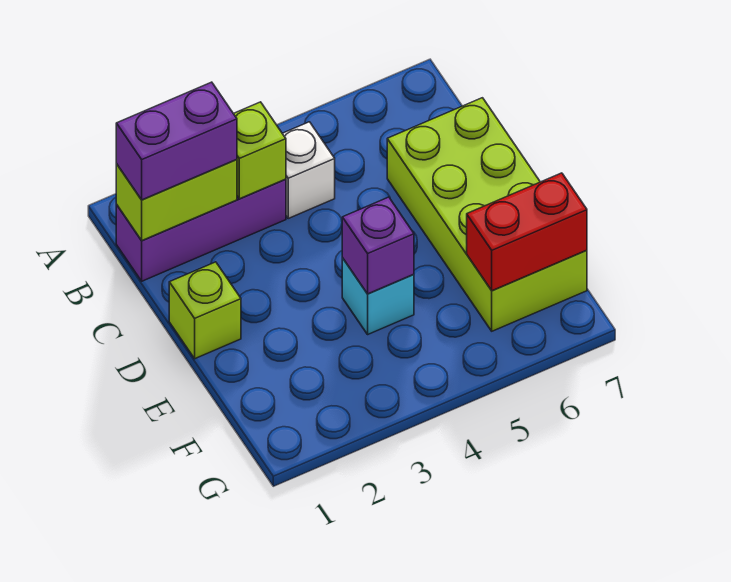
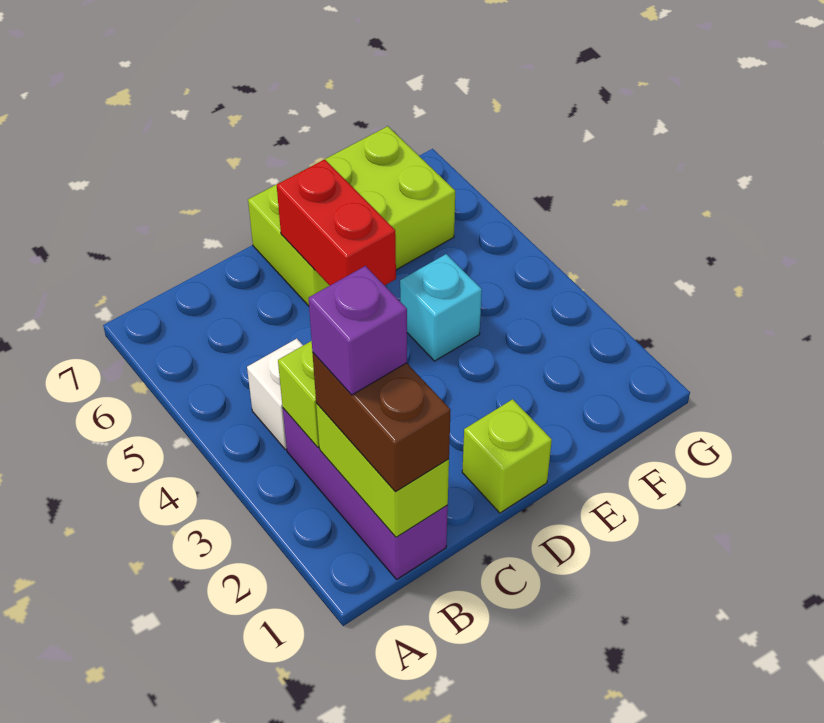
purple brick B1:B2 level 3 -> brown brick B1:B2 level 3
lime brick C6:F7 level 1 -> lime brick D6:F7 level 1
purple brick E4 level 2 -> purple brick B2 level 4
red brick F6:F7 level 2 -> red brick D5:D6 level 2

